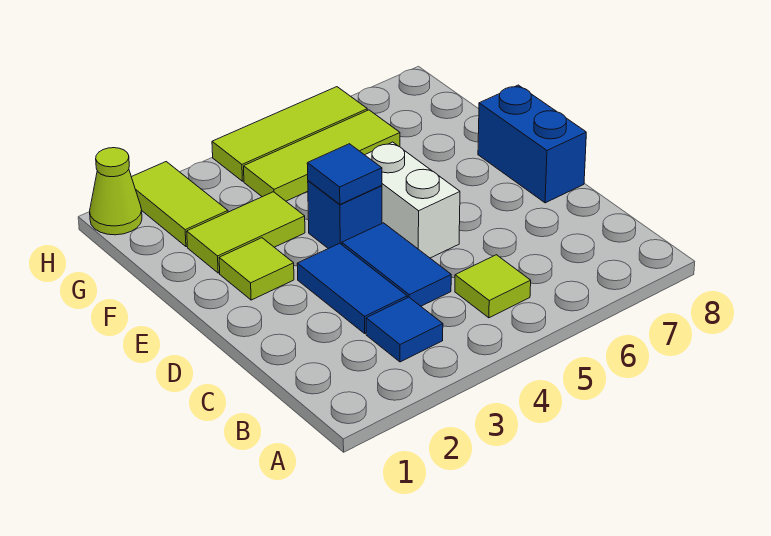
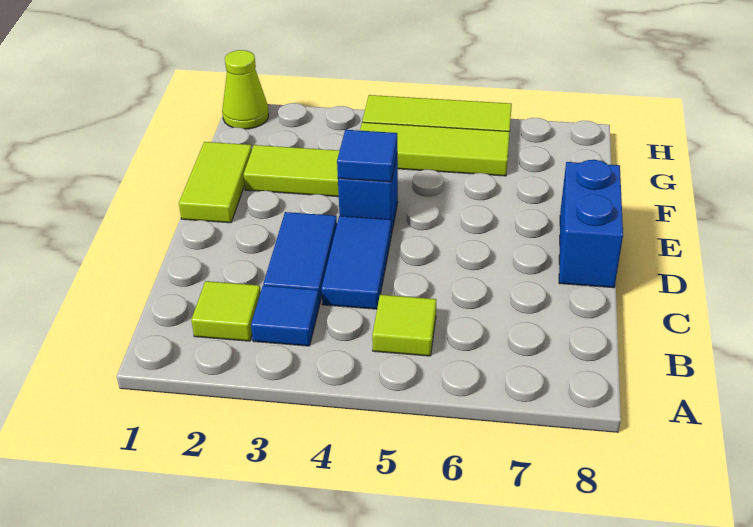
white brick D5:E5 level 1 -> none
lime tile E2 level 1 -> lime tile B2 level 1
lime tile G2:H2 level 1 -> lime tile E1:F1 level 1

